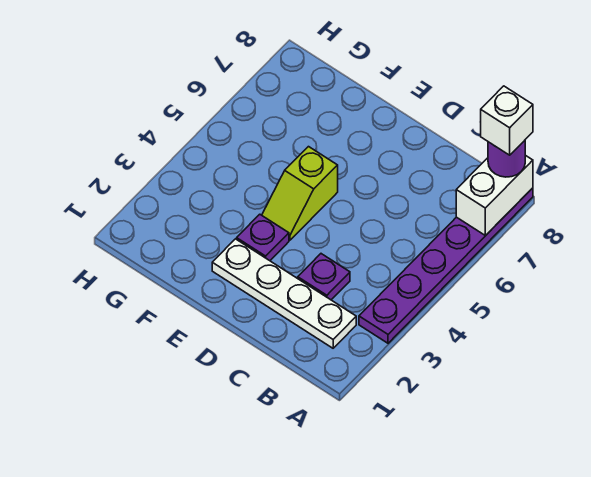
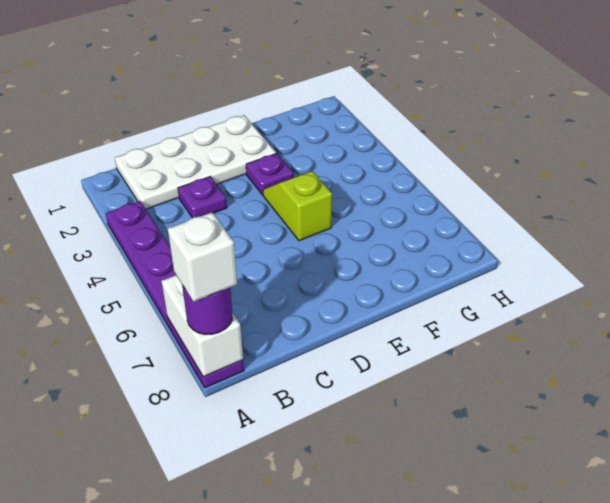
white plate B2:E2 level 1 -> white plate B1:E2 level 1

